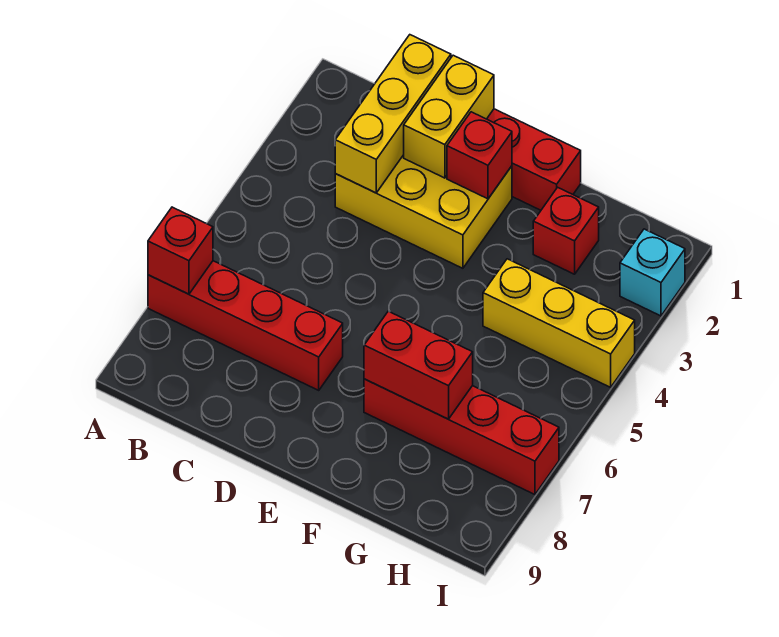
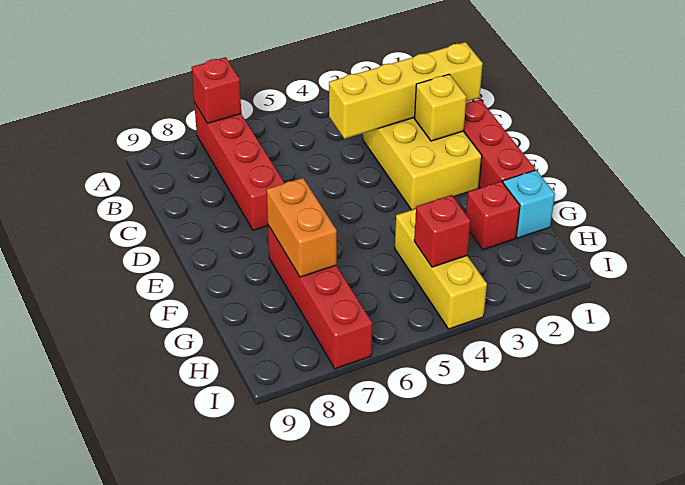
yellow brick C1:C3 level 2 -> yellow brick C1:C4 level 2
yellow brick D1:D2 level 2 -> yellow brick D2 level 2
red brick E2 level 2 -> red brick H4 level 2
red brick F7:G7 level 2 -> orange brick F7:G7 level 2
cyan brick I2 level 1 -> cyan brick G1 level 1

